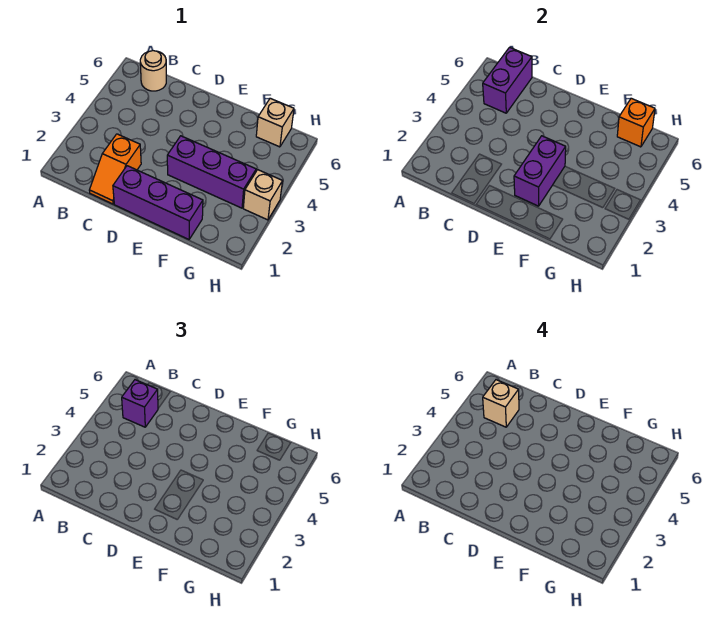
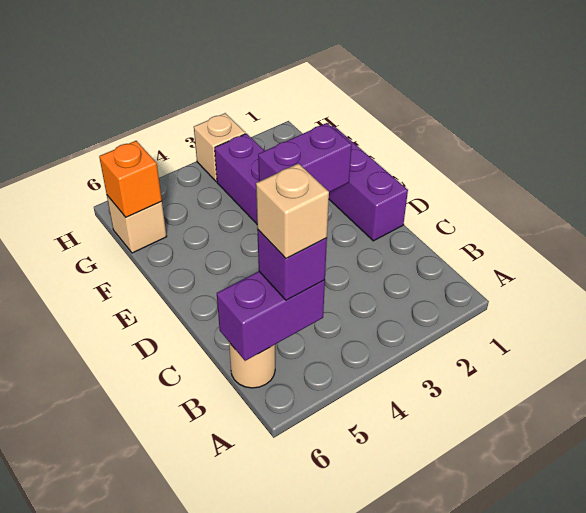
orange slope C1:C2 level 1 top 2 -> none

